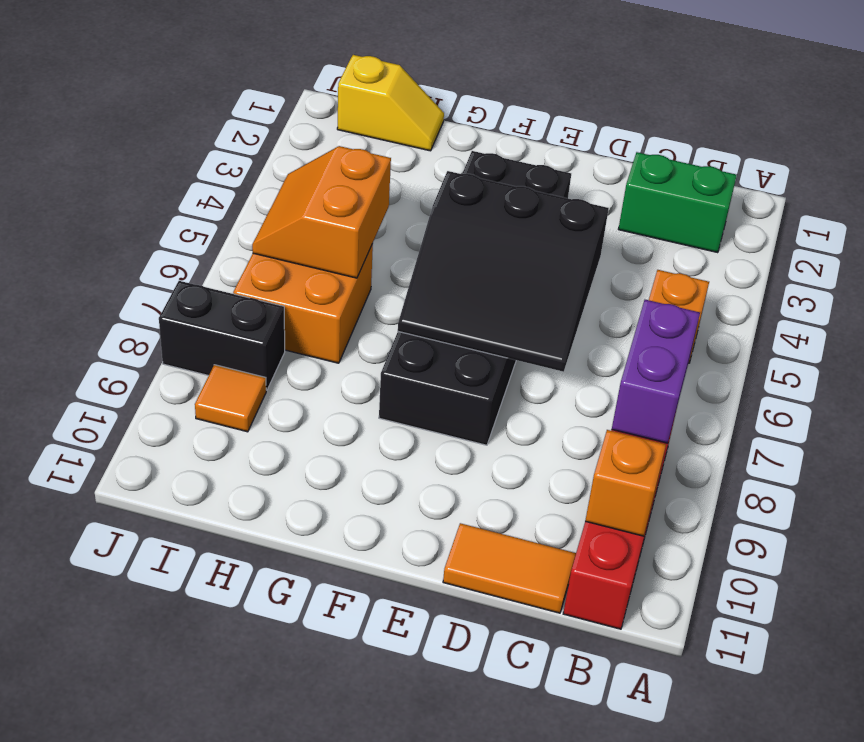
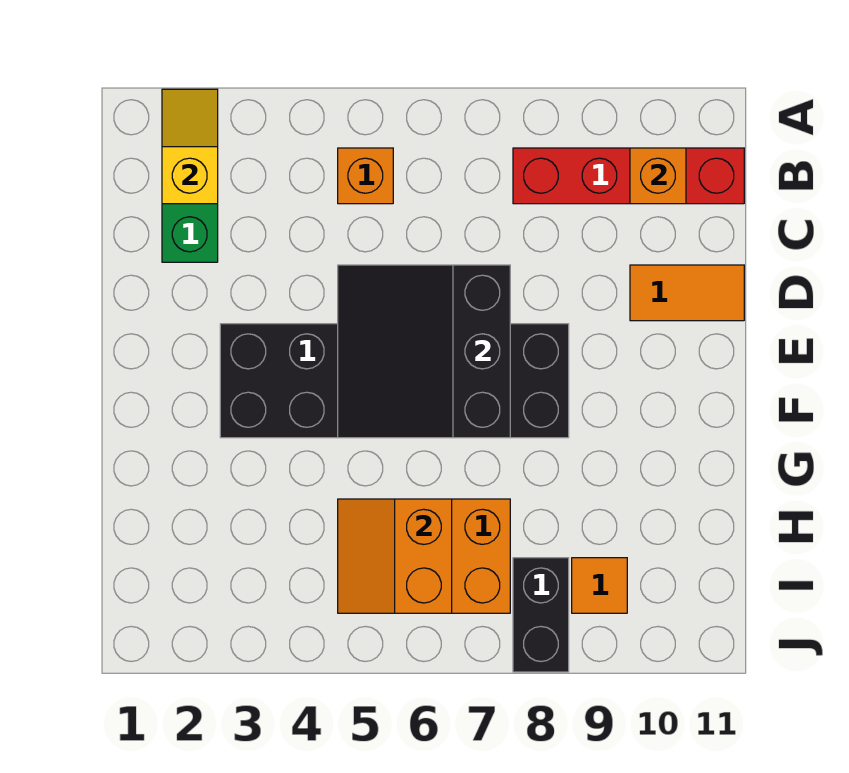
purple brick B7:B8 level 2 -> none
orange tile C11:D11 level 1 -> orange tile D10:D11 level 1
black slope D5:F7 level 2 top 5 -> black slope D5:F7 level 2 top 7
yellow slope H1:I1 level 1 top I -> yellow slope A2:B2 level 2 top B
orange slope H5:I6 level 2 top H -> orange slope H5:I6 level 2 top 6

